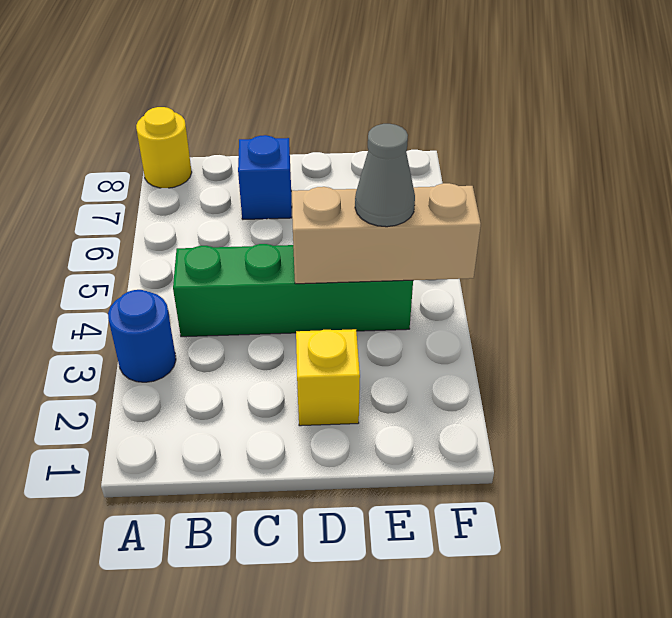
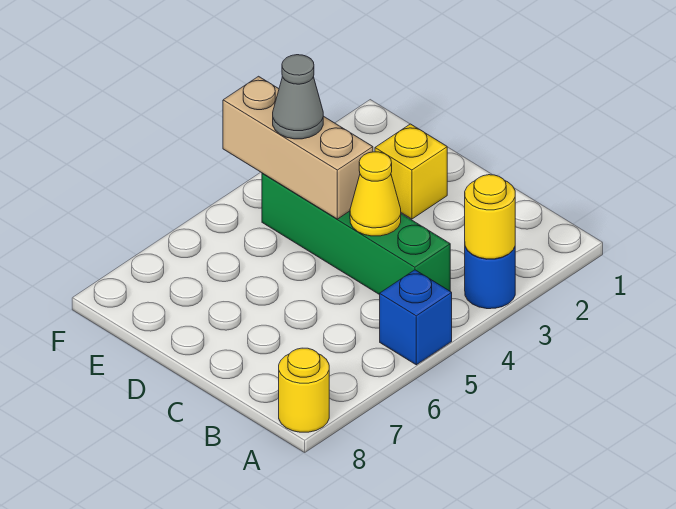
none -> yellow round brick A3 level 2
none -> yellow cone C4 level 2
blue brick C7 level 1 -> blue brick A5 level 1

